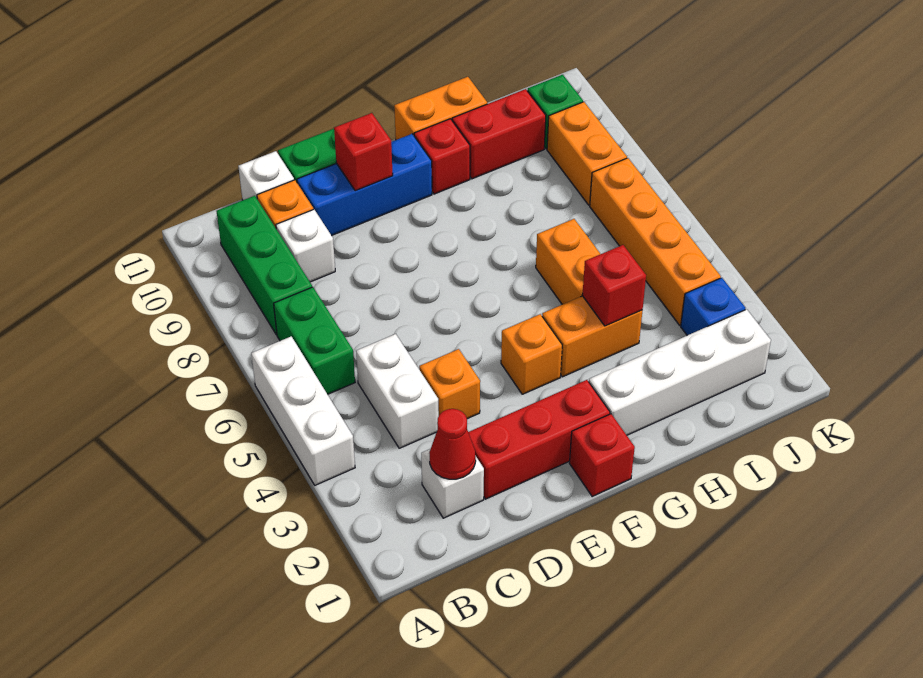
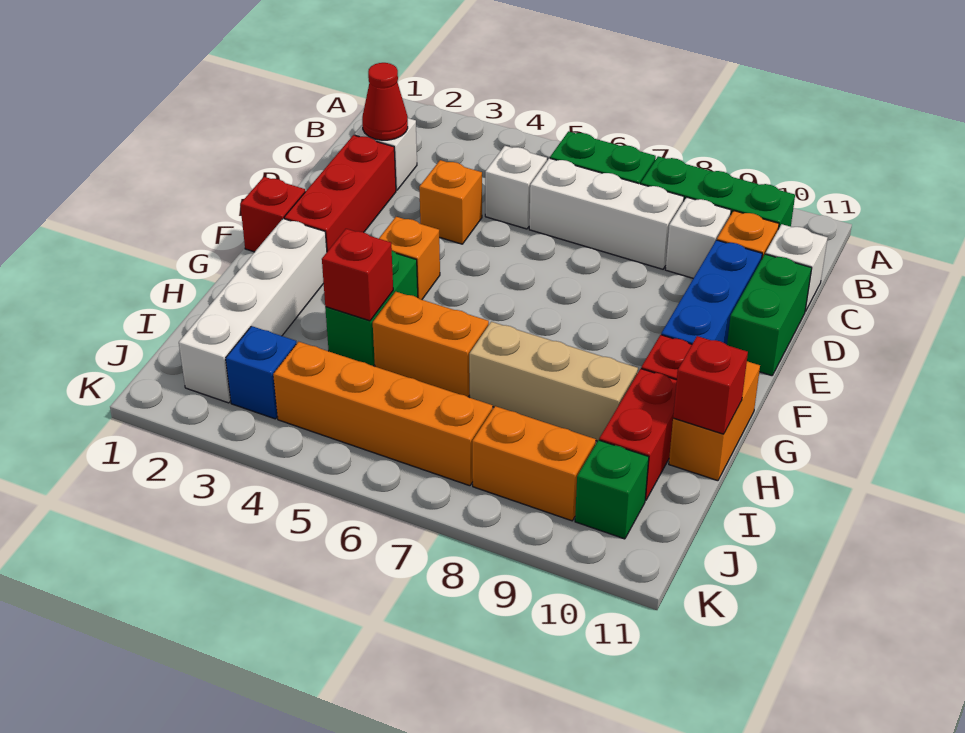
white brick A4:A6 level 1 -> white brick C6:C8 level 1
white brick C4:C5 level 1 -> white brick C5 level 1
red brick E10 level 2 -> red brick H11 level 2
orange brick G4:H4 level 1 -> green brick G4:H4 level 1
none -> tan brick H7:H9 level 1

